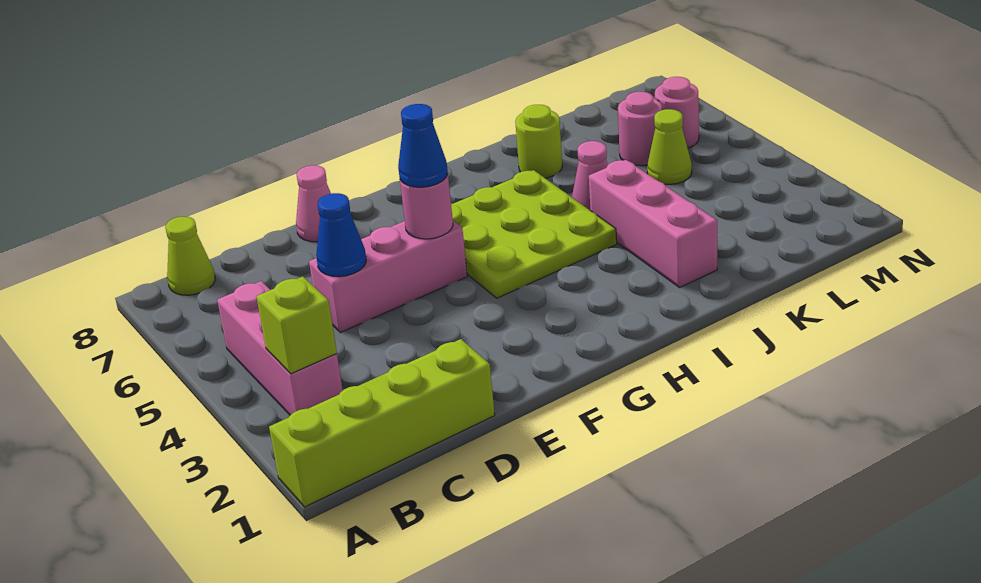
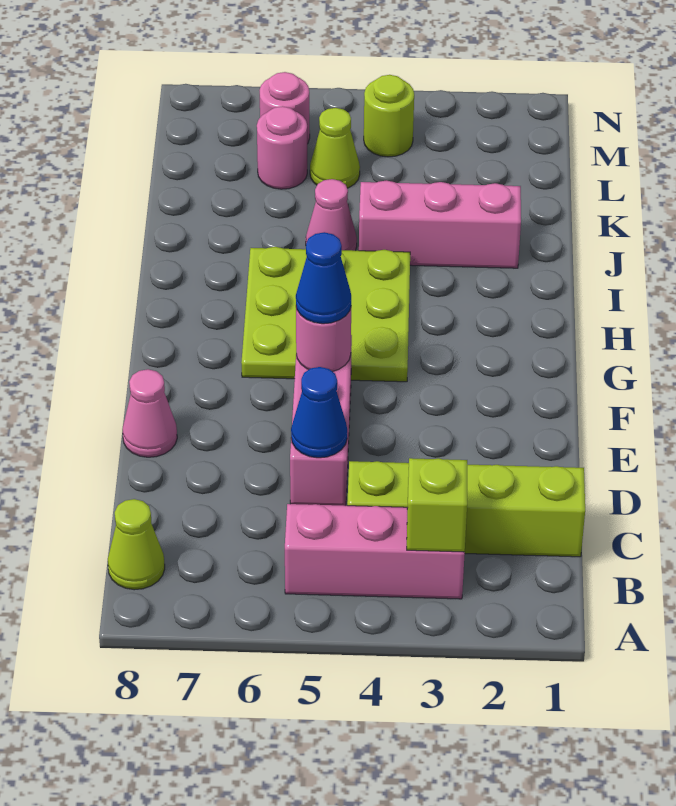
lime brick A1:D1 level 1 -> lime brick C1:C4 level 1
lime round brick J7 level 1 -> lime round brick M4 level 1

